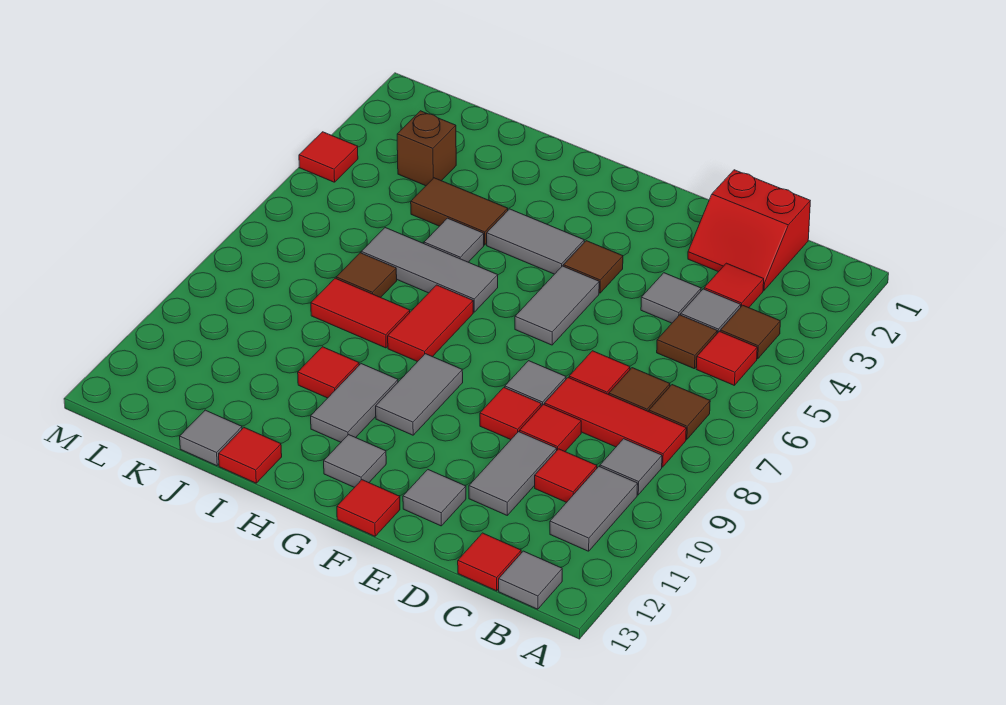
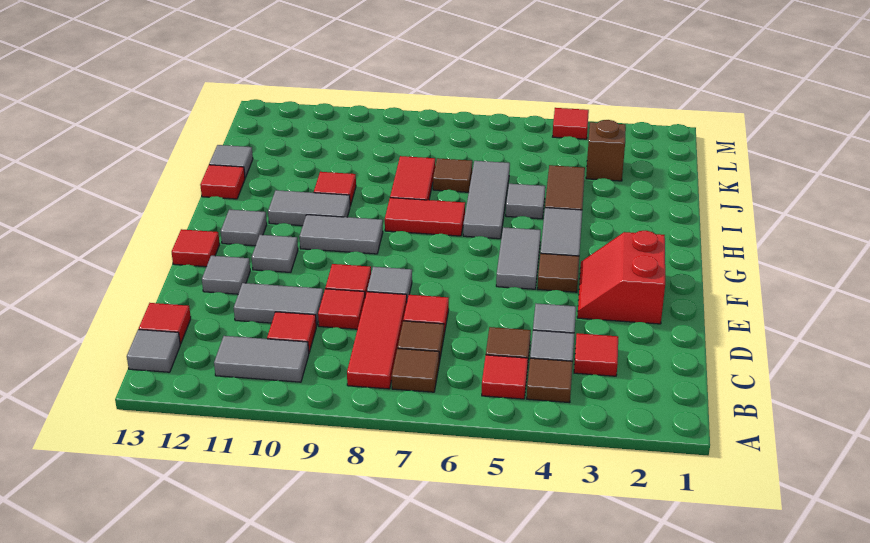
grey tile B9 level 1 -> grey tile F11 level 1
red slope C1:D2 level 1 top 1 -> red slope E2:F3 level 1 top 2
grey tile F5:F6 level 1 -> grey tile F5:G5 level 1

